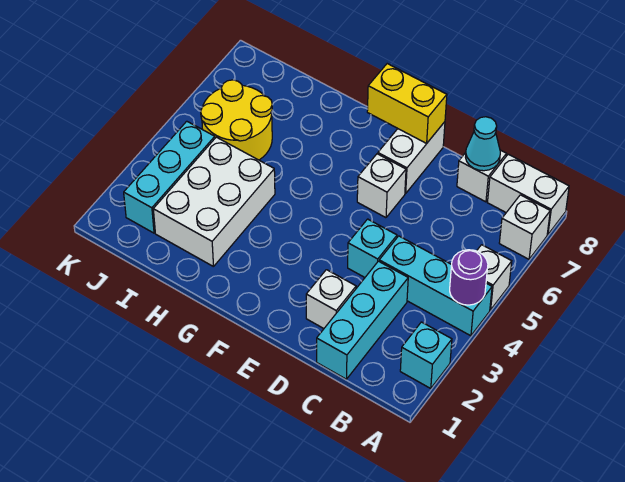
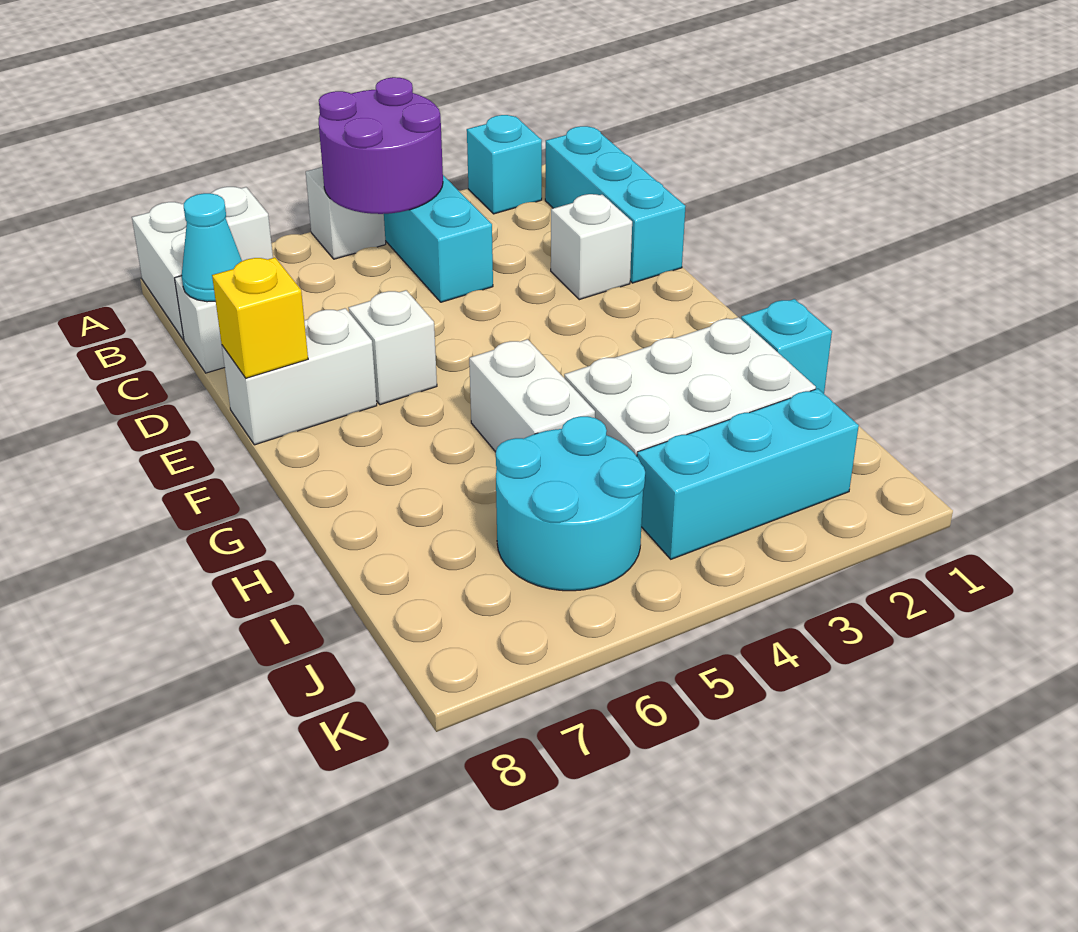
purple round brick A4 level 2 -> purple round brick A4:B5 level 2
cyan brick C1:C3 level 1 -> cyan brick B1:D1 level 1
cyan brick D4 level 1 -> cyan brick H1 level 1
yellow brick E8:F8 level 2 -> yellow brick E8 level 2
none -> white brick G5:H5 level 1
yellow round brick I5:J6 level 1 -> cyan round brick I5:J6 level 1

